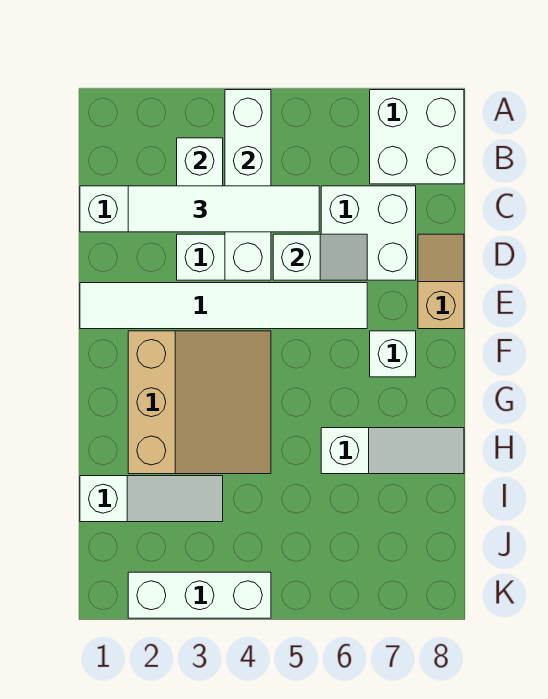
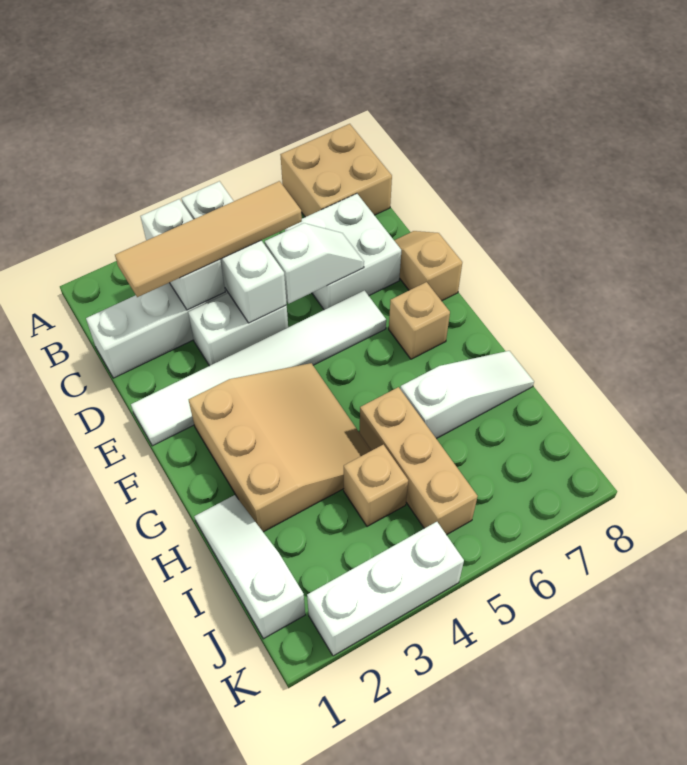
white brick A4:D4 level 2 -> white brick B4:D4 level 2
white brick A7:B8 level 1 -> tan brick A7:B8 level 1
white tile C2:C5 level 3 -> tan tile C2:C5 level 3
white brick F7 level 1 -> tan brick F7 level 1
none -> tan brick H5:J5 level 1
white slope I1:I3 level 1 top 1 -> white slope H1:J1 level 1 top J
none -> tan brick I4 level 1

